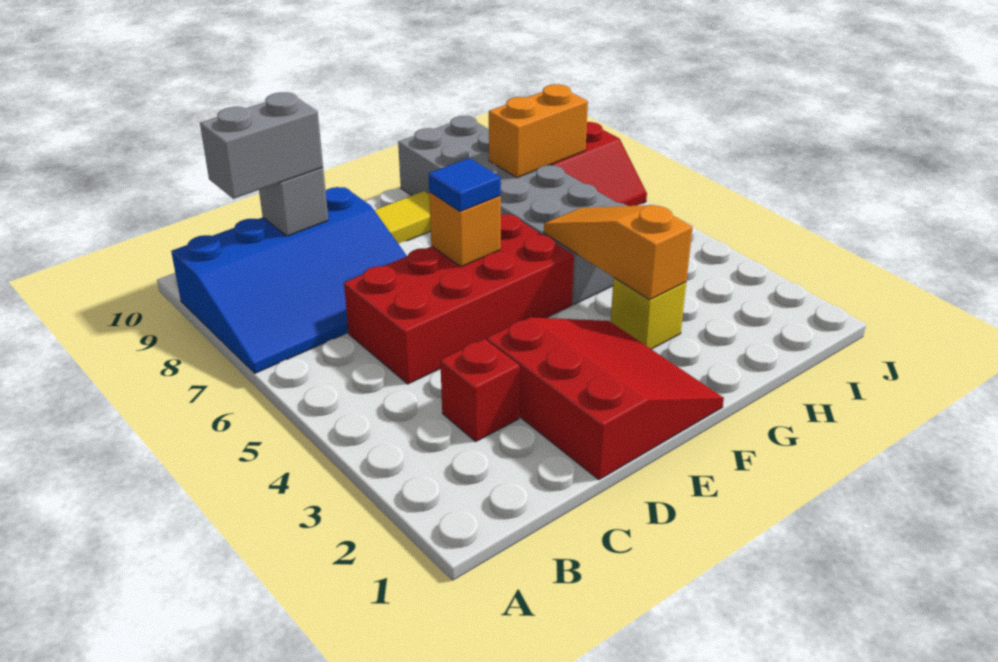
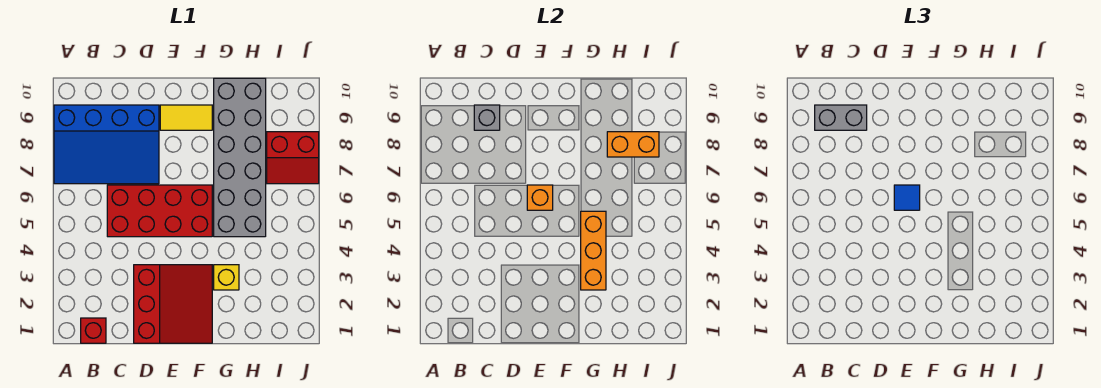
red brick C3 level 1 -> red brick B1 level 1
orange slope G3:G5 level 2 top 3 -> orange brick G3:G5 level 2

